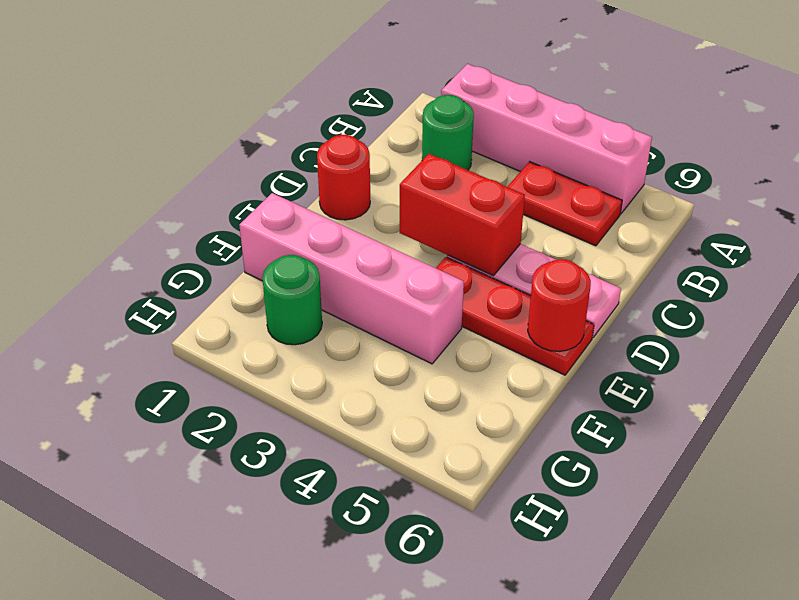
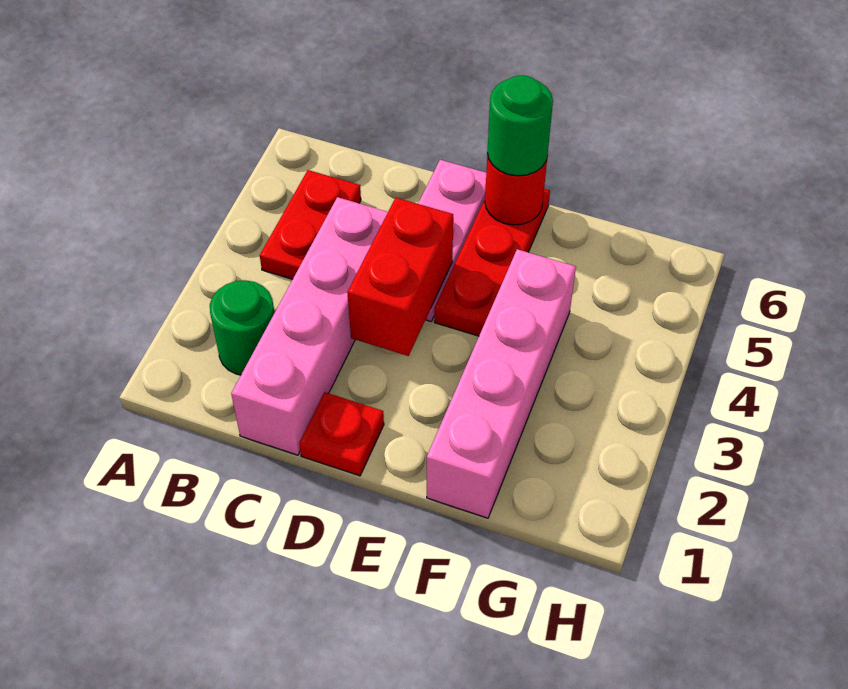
pink brick A2:A5 level 1 -> pink brick C1:C4 level 1
red round brick D1 level 1 -> red plate D1 level 1
green round brick G2 level 1 -> green round brick E6 level 3

